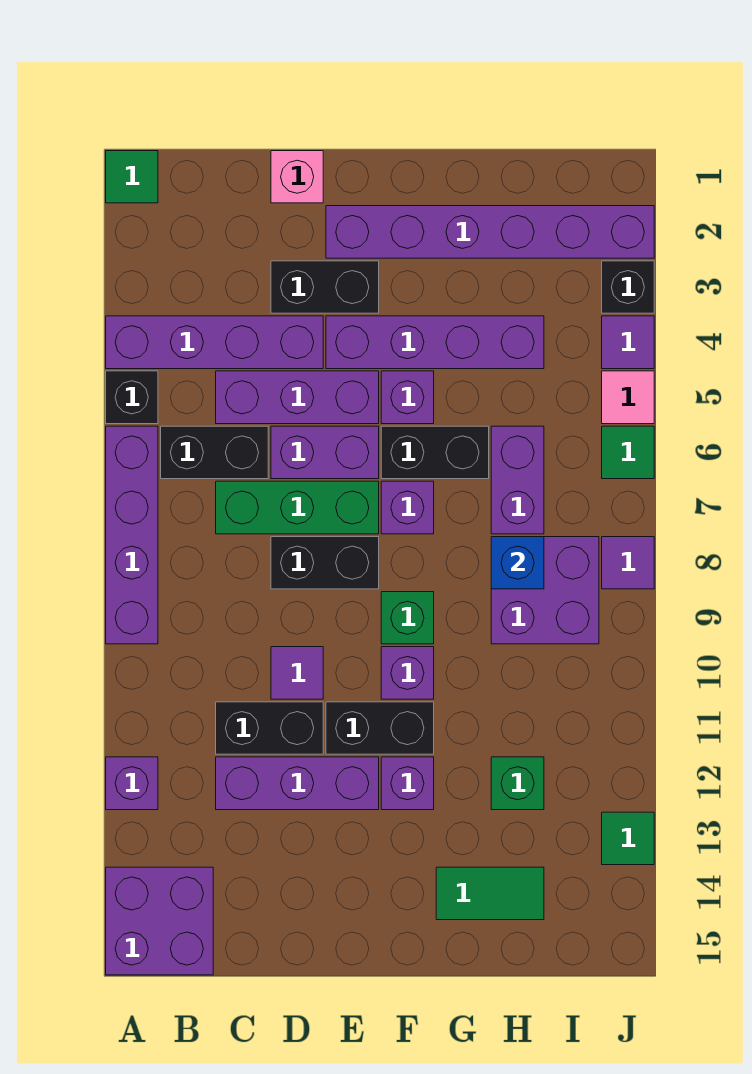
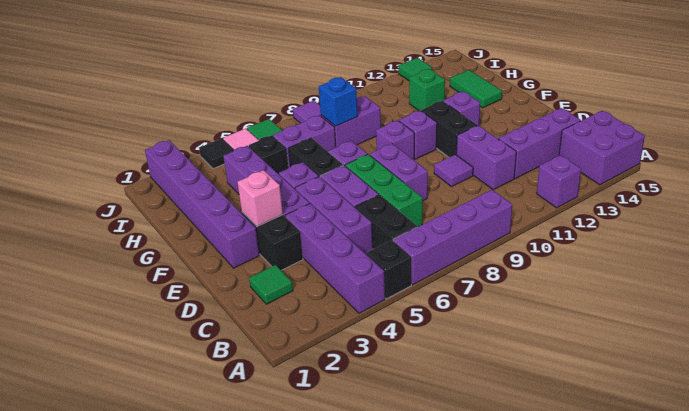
green tile A1 level 1 -> green tile C2 level 1
black brick C11:D11 level 1 -> purple brick C11:D11 level 1
purple brick C12:E12 level 1 -> purple brick C12:C14 level 1
pink brick D1 level 1 -> pink brick E3 level 2
black brick D8:E8 level 1 -> purple brick D8:E8 level 1
green brick F9 level 1 -> purple brick F9 level 1
purple brick H8:I9 level 1 -> purple brick H8:H9 level 1
black brick J3 level 1 -> black brick H5 level 1
purple tile J4 level 1 -> black tile J4 level 1

